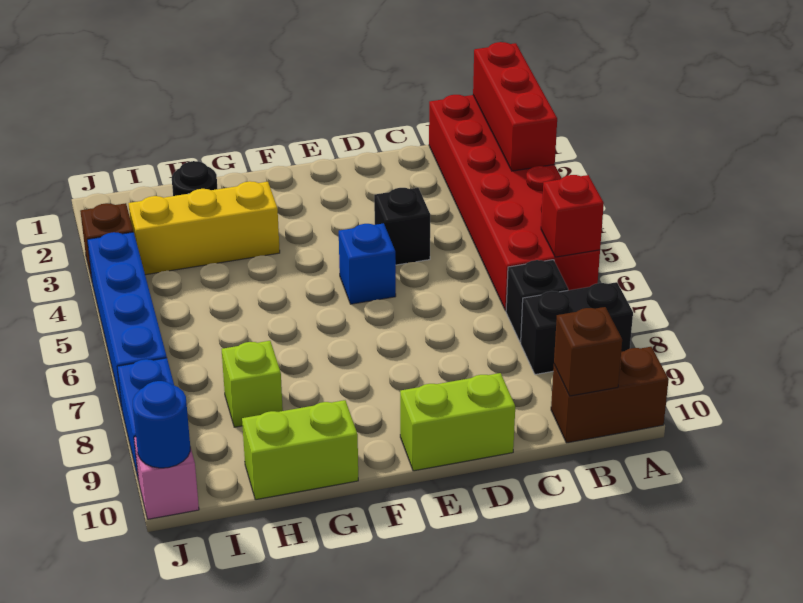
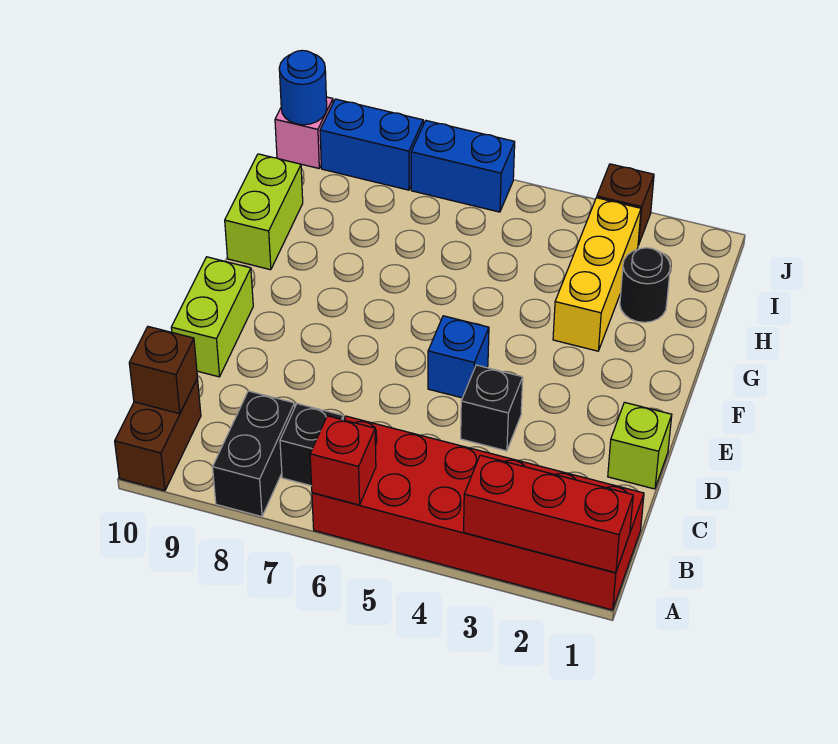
lime brick H8 level 1 -> lime brick D1 level 1
blue brick J4:J7 level 1 -> blue brick J6:J7 level 1

